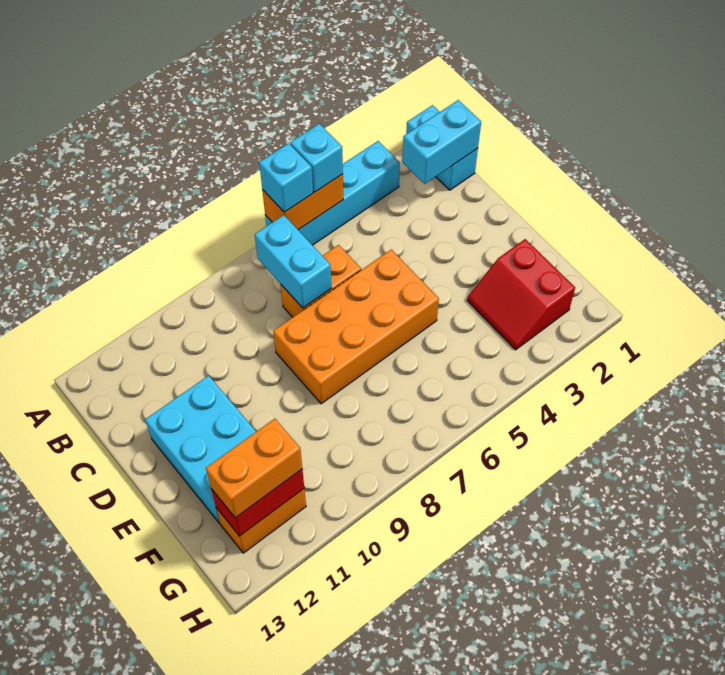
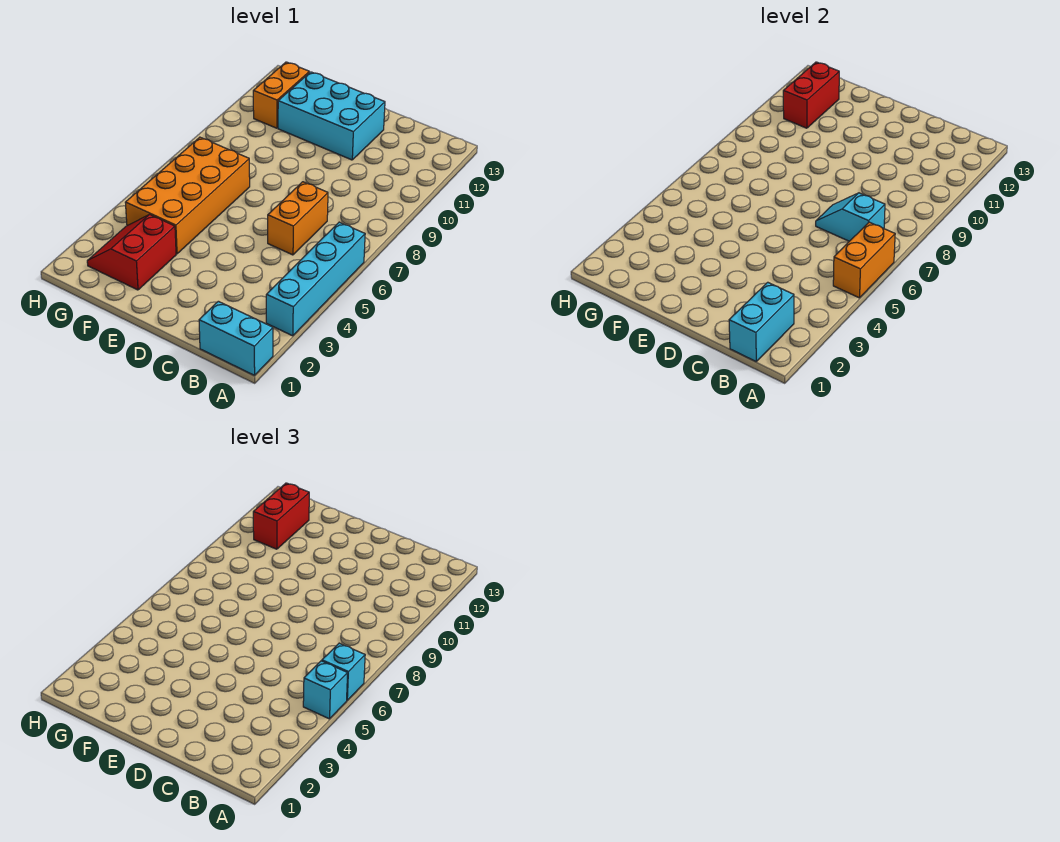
cyan brick B7:C7 level 2 -> cyan slope B7:C7 level 2 top B
orange brick D5:E8 level 1 -> orange brick F4:G7 level 1
red slope F2:G3 level 1 top 2 -> red slope F2:G3 level 1 top F
orange brick G11:G12 level 3 -> red brick G11:G12 level 3

